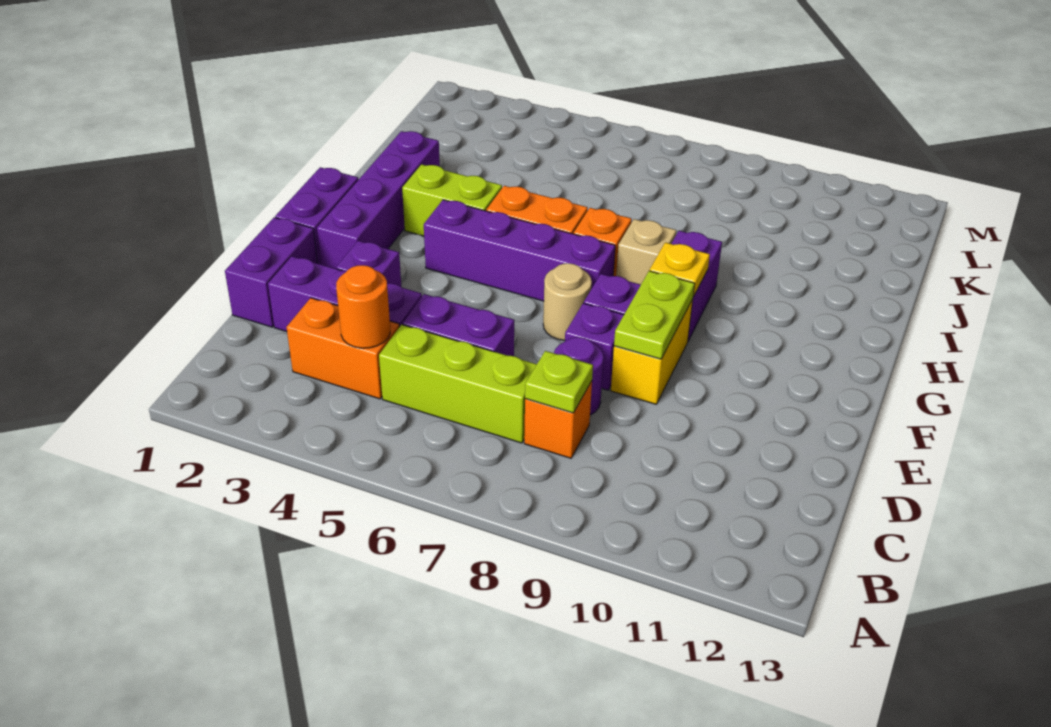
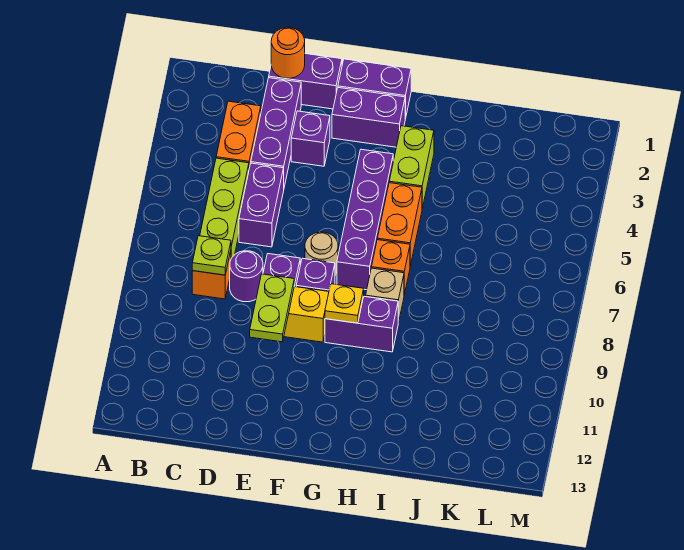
orange round brick C4 level 2 -> orange round brick D1 level 2
lime plate E9:F9 level 2 -> lime plate E9:E10 level 2
purple brick F2:I2 level 1 -> purple brick F2:G2 level 1

